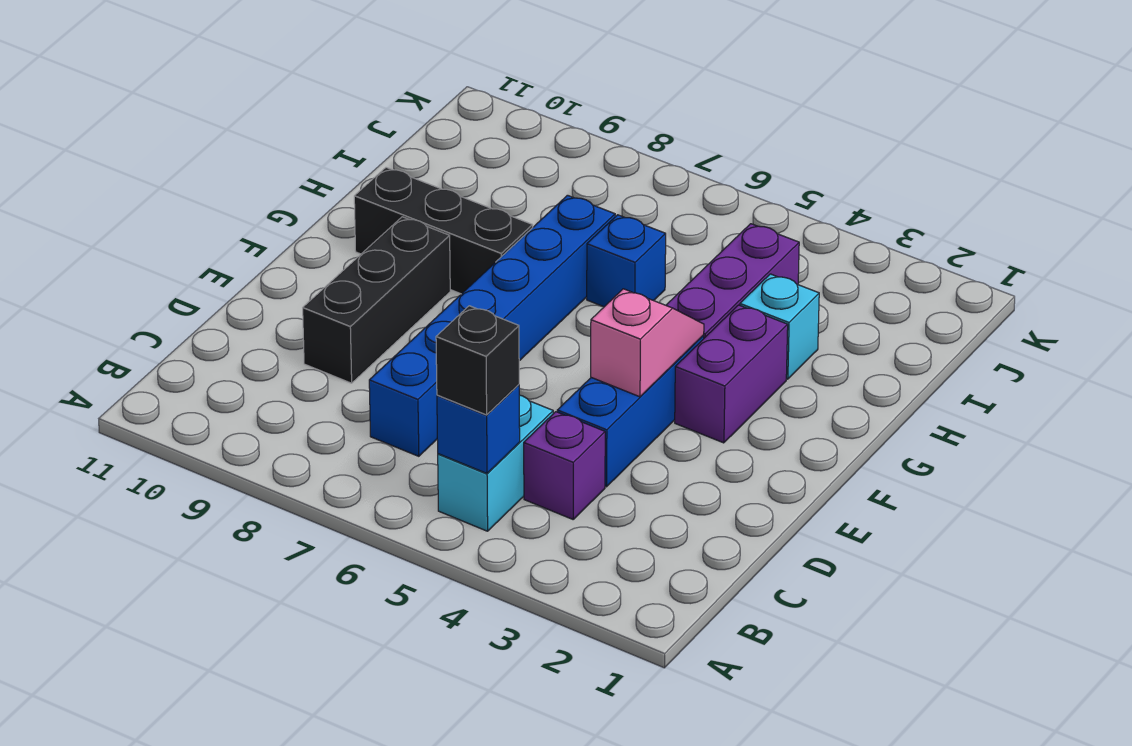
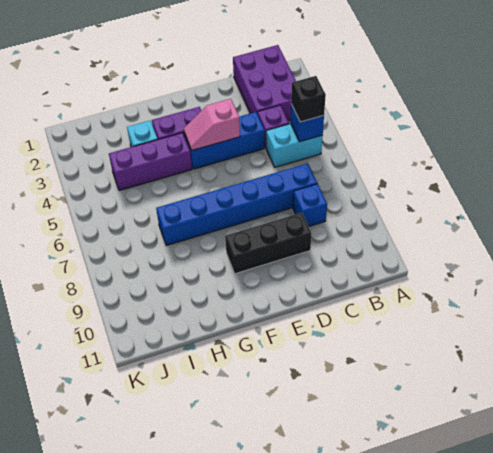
none -> purple brick B1:C3 level 1
black brick G8:G10 level 1 -> none
blue brick H6 level 1 -> blue brick C8 level 1

